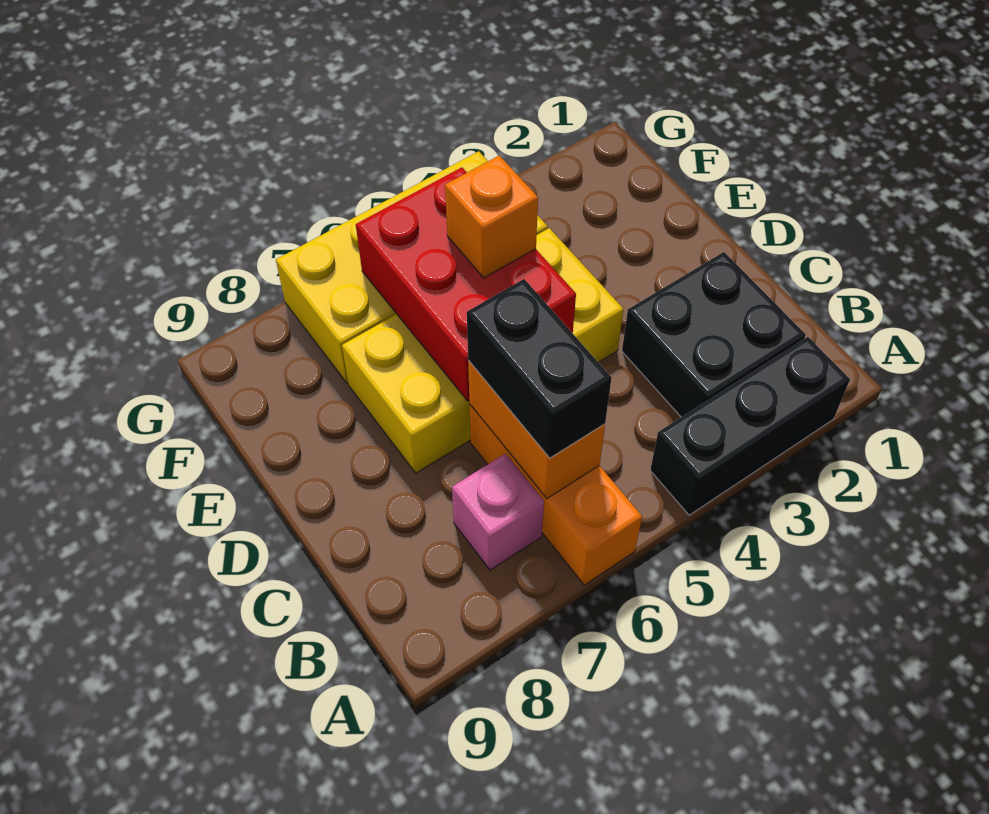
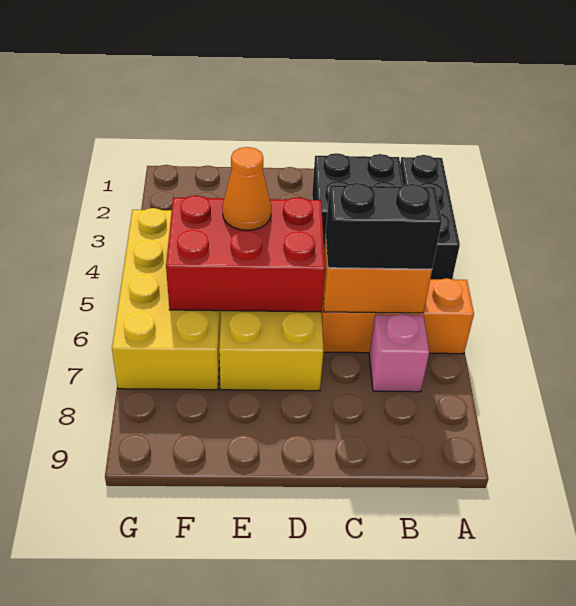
orange brick E5 level 3 -> orange cone E5 level 3

